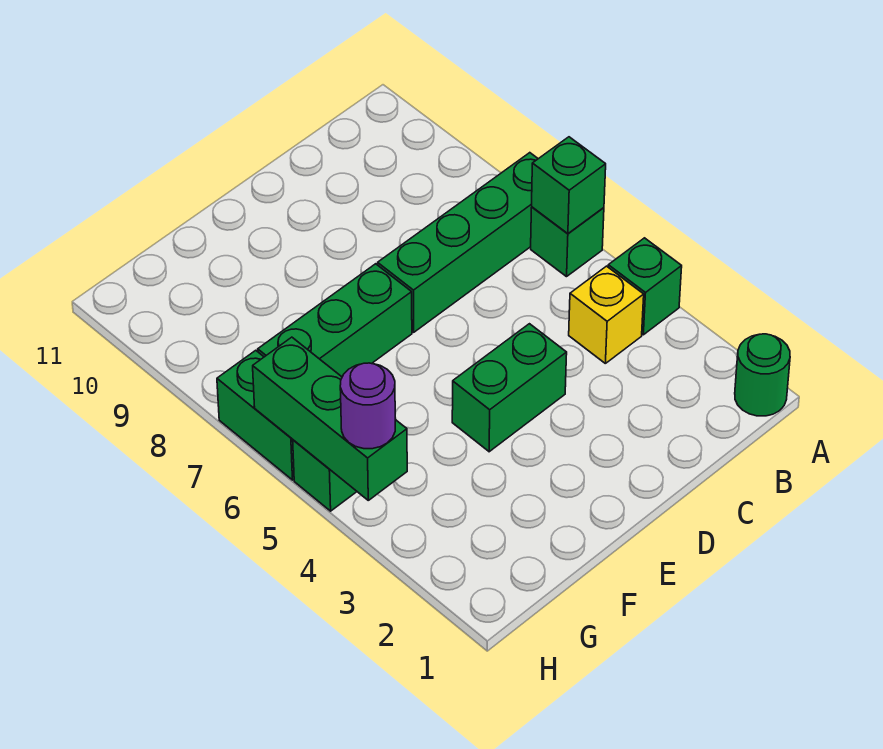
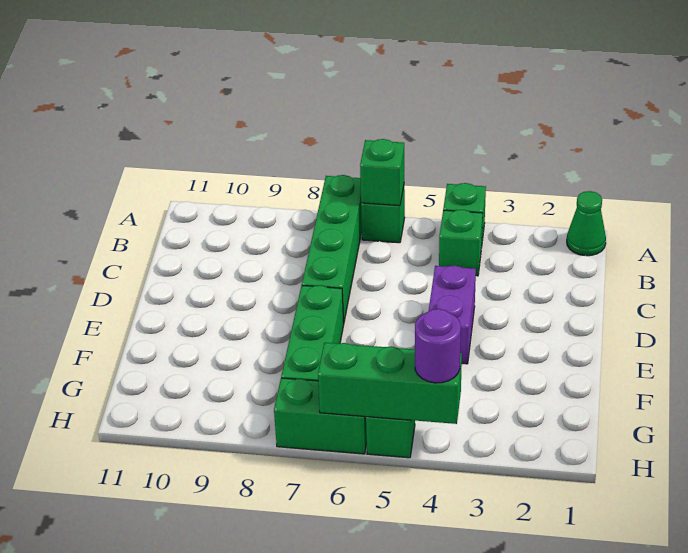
green round brick A1 level 1 -> green cone A1 level 1
yellow brick B4 level 1 -> green brick B4 level 1
green brick D4:E4 level 1 -> purple brick D4:E4 level 1

